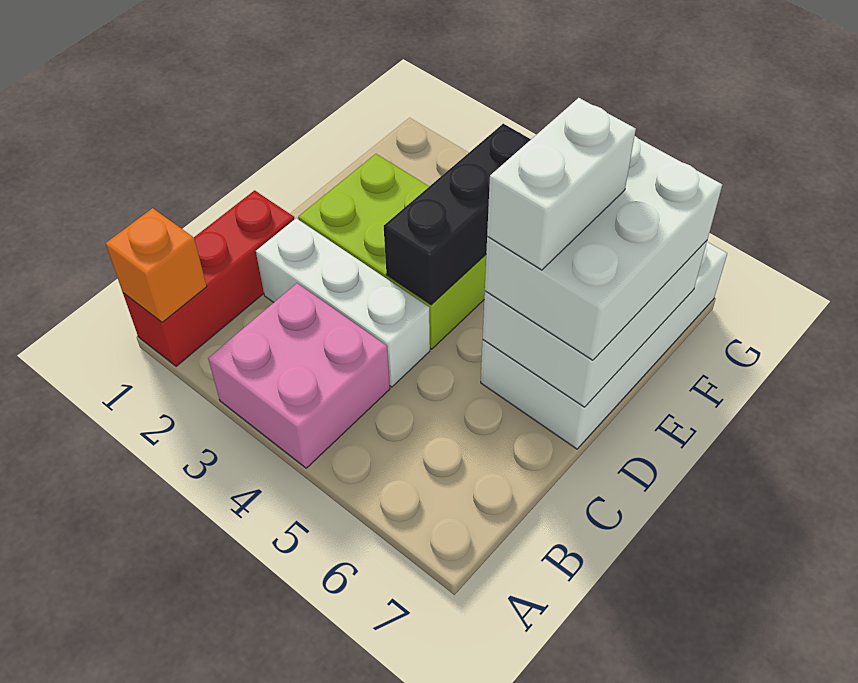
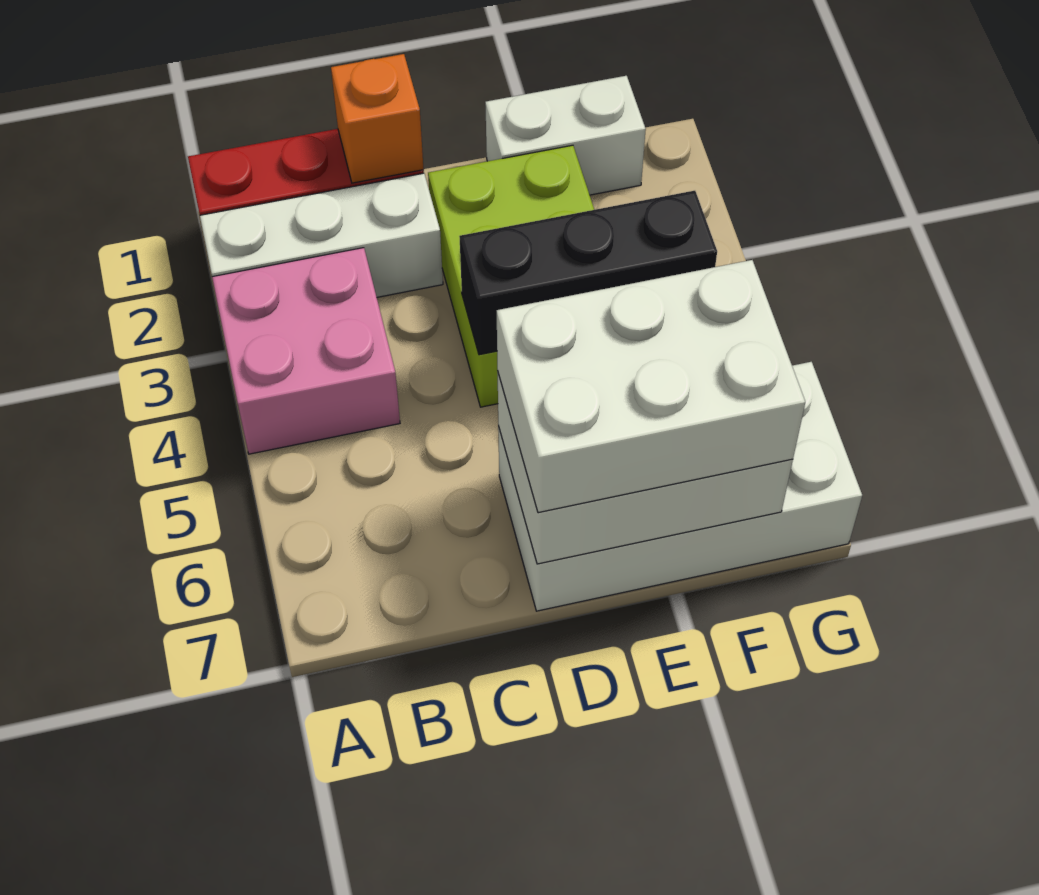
orange brick A1 level 2 -> orange brick C1 level 2
white brick C2:C4 level 1 -> white brick A2:C2 level 1
white brick D6:E6 level 4 -> white brick E1:F1 level 1

